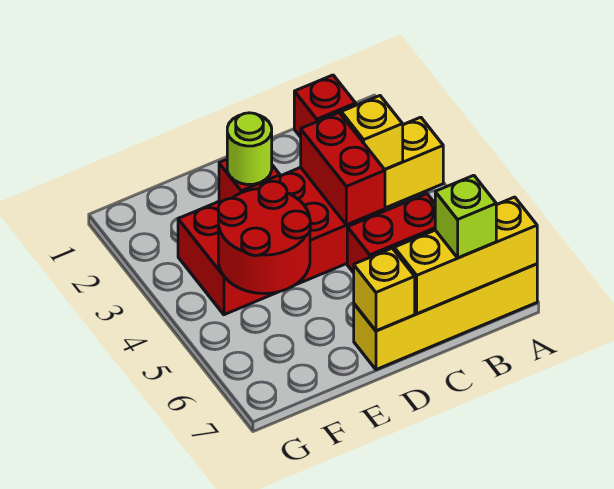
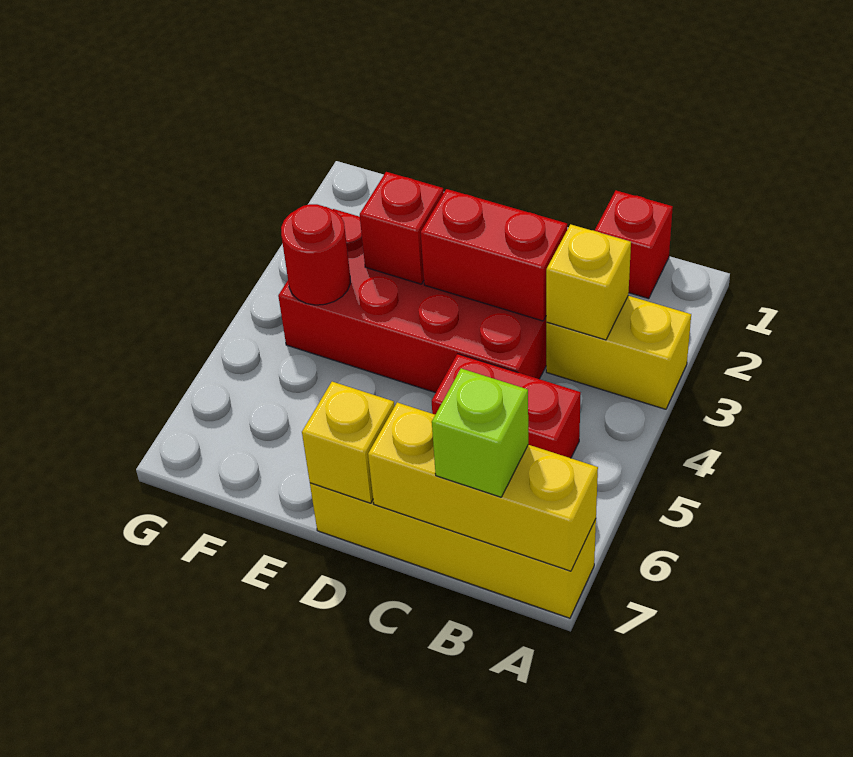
red brick C3:C4 level 2 -> red brick C3:D3 level 2
lime round brick E3 level 3 -> none
red round brick E4:F5 level 2 -> red round brick F4 level 2

